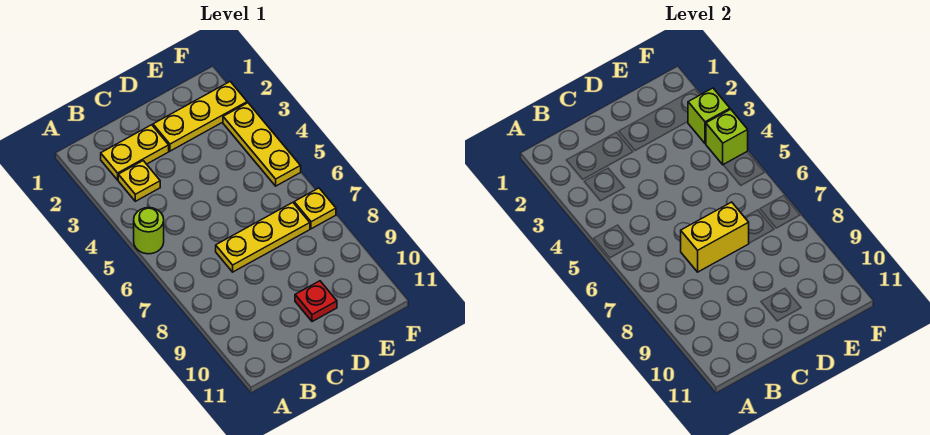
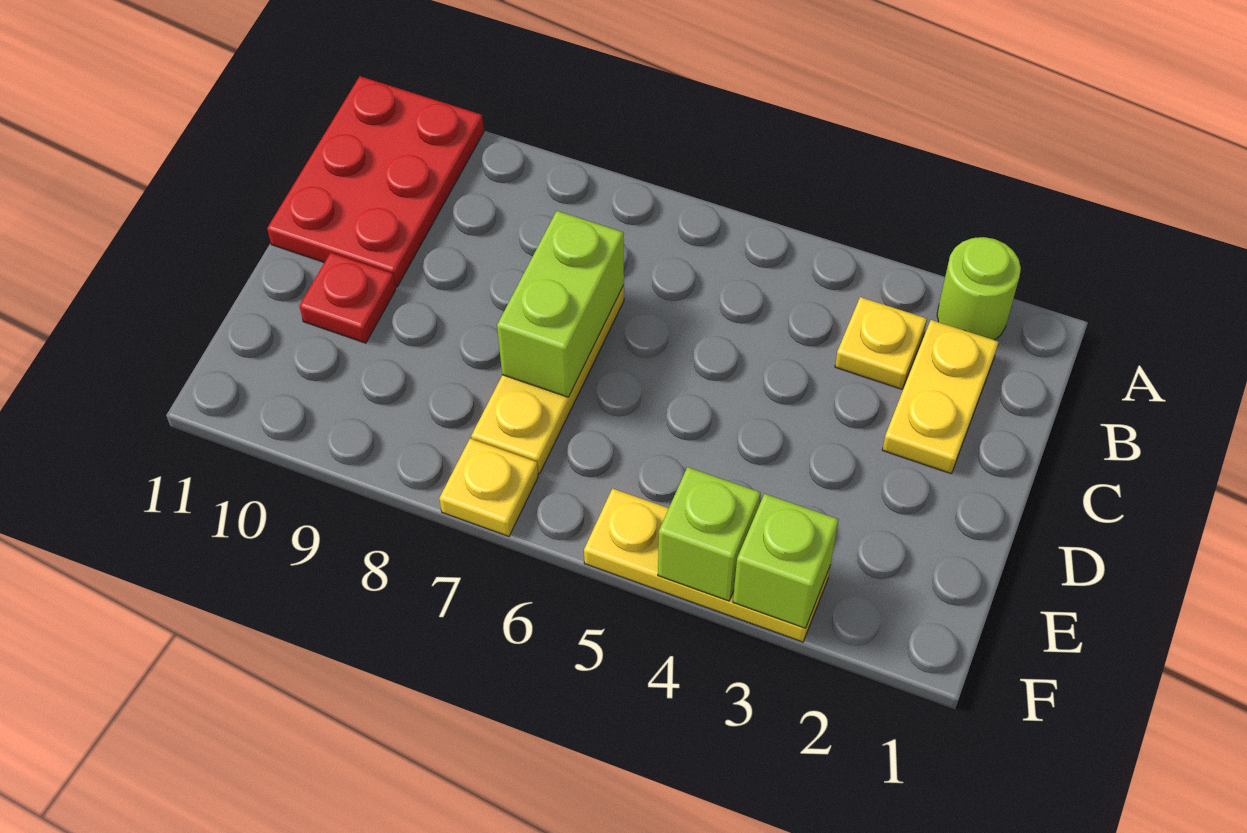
lime round brick A5 level 1 -> lime round brick A2 level 1
none -> red plate A10:C11 level 1
yellow brick C7:D7 level 2 -> lime brick C7:D7 level 2
yellow plate D2:F2 level 1 -> none

